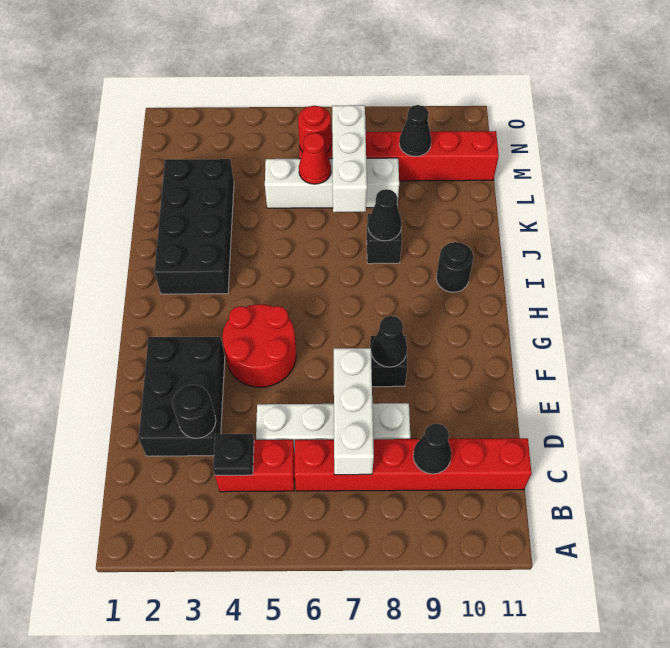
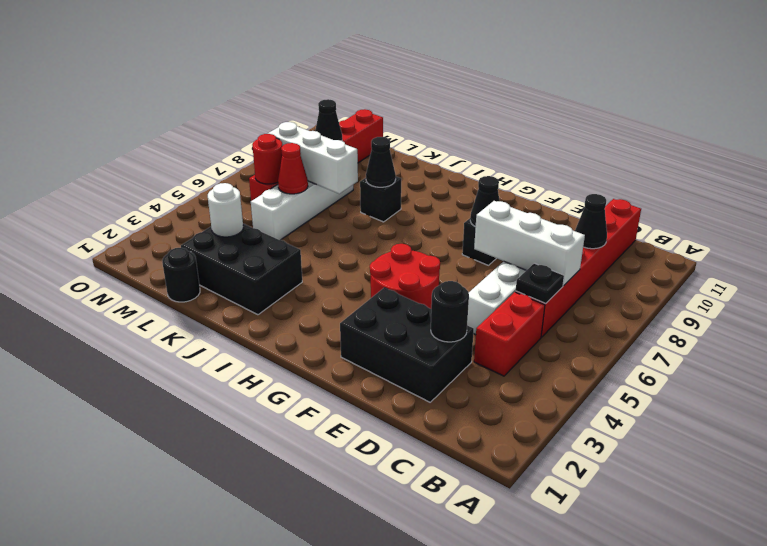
black plate C4 level 2 -> black plate C6 level 2
black brick I2:L3 level 1 -> black brick J2:L3 level 1
black round brick I10 level 1 -> black round brick L1 level 1
none -> white round brick L3 level 2

